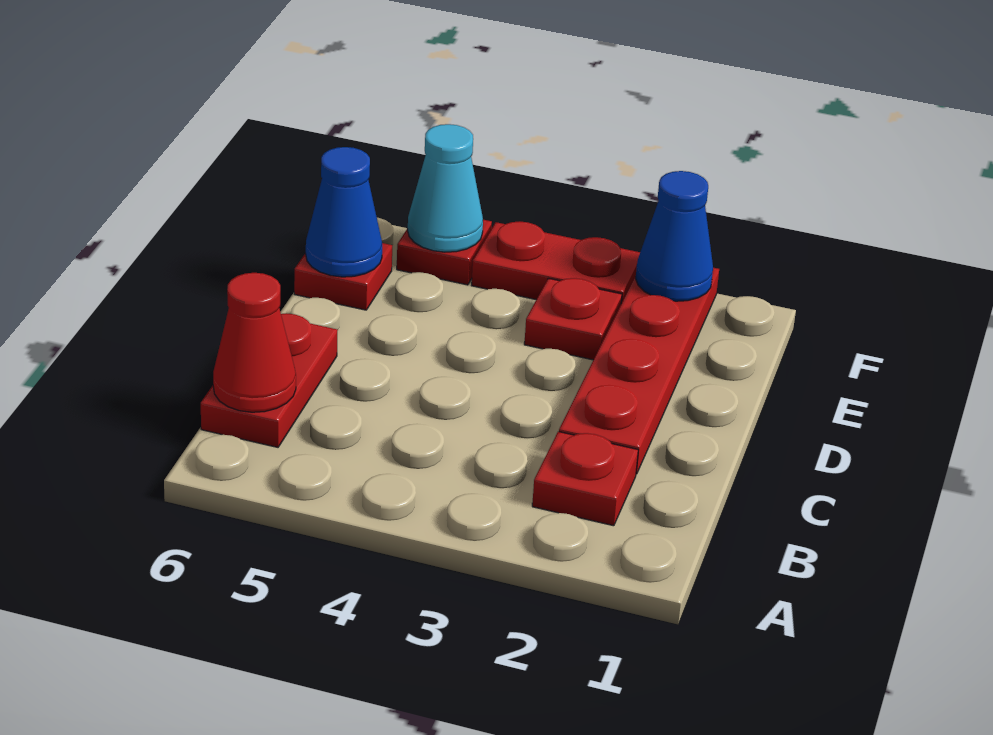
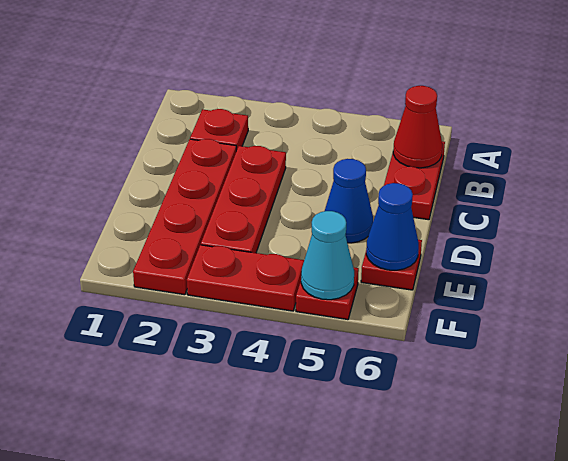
red plate E3 level 1 -> red plate C3:E3 level 1
blue cone F2 level 2 -> blue cone D5 level 1

